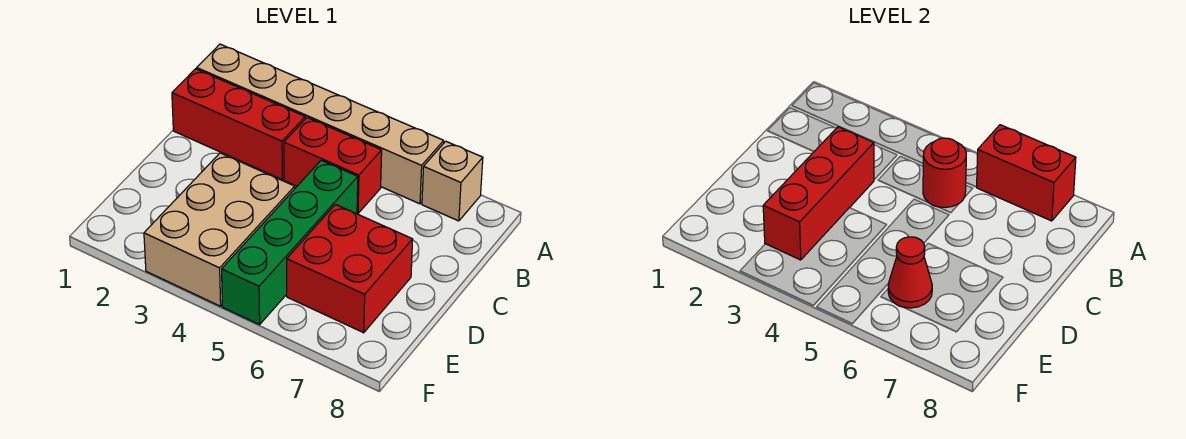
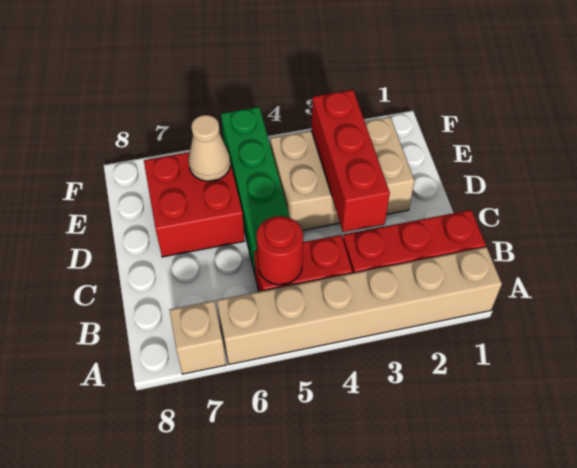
red brick A6:A7 level 2 -> none
tan brick D3:F4 level 1 -> tan brick D2:E4 level 1
red cone E6 level 2 -> tan cone E6 level 2

